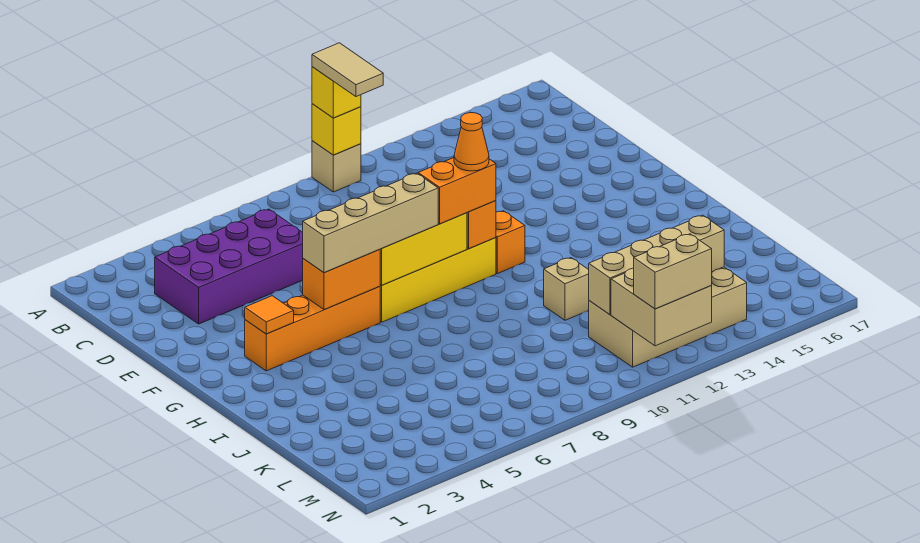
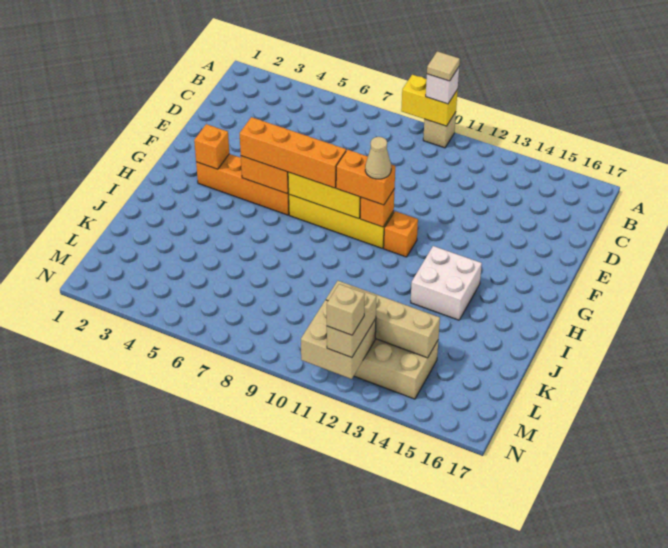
yellow brick A10 level 2 -> yellow brick A9:A10 level 2
yellow brick A10 level 3 -> white brick A10 level 3
tan tile A10:B10 level 4 -> tan tile A10 level 4
purple brick C3:D6 level 1 -> none
orange tile G3 level 2 -> orange brick G3 level 2
tan brick G5:G8 level 3 -> orange brick G5:G8 level 3
orange cone G10 level 4 -> tan cone G10 level 4
none -> white brick H13:I14 level 1
tan brick J11 level 1 -> tan brick N12 level 4
tan brick N11:N12 level 3 -> tan brick M12:N12 level 3

